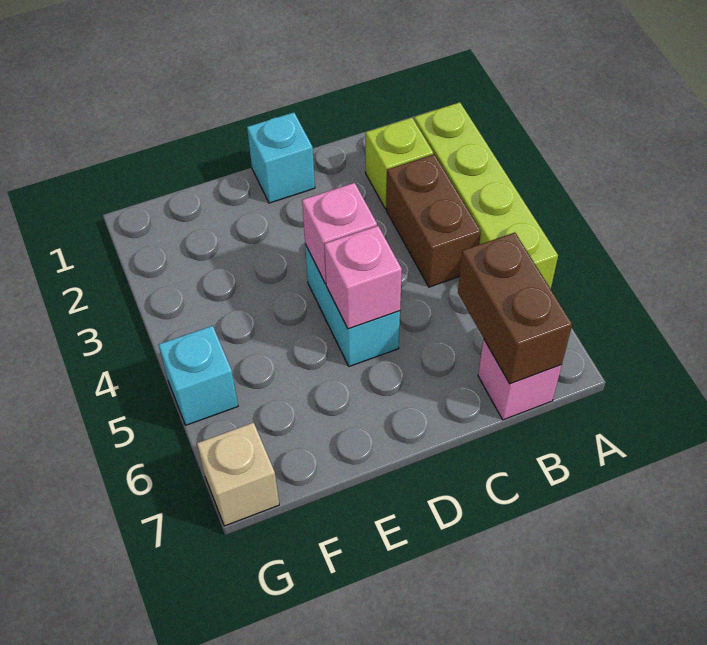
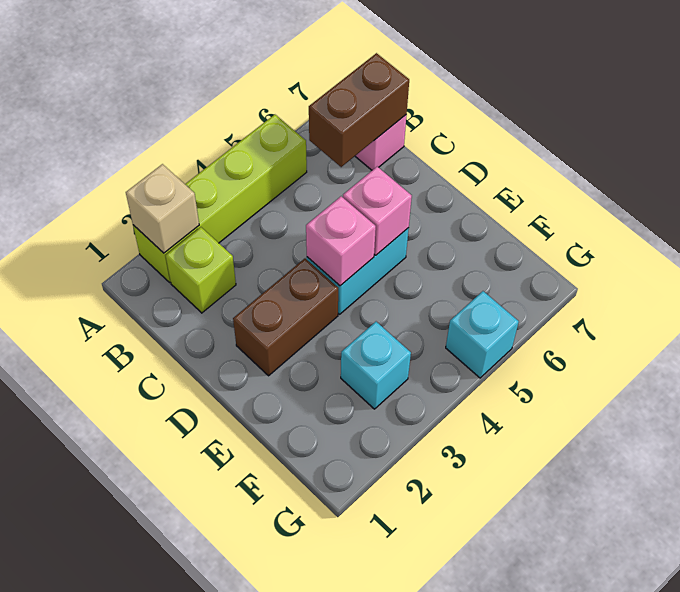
brown brick B3:B4 level 1 -> brown brick D2:D3 level 1
cyan brick D1 level 1 -> cyan brick F3 level 1
tan brick G7 level 1 -> tan brick A2 level 2

